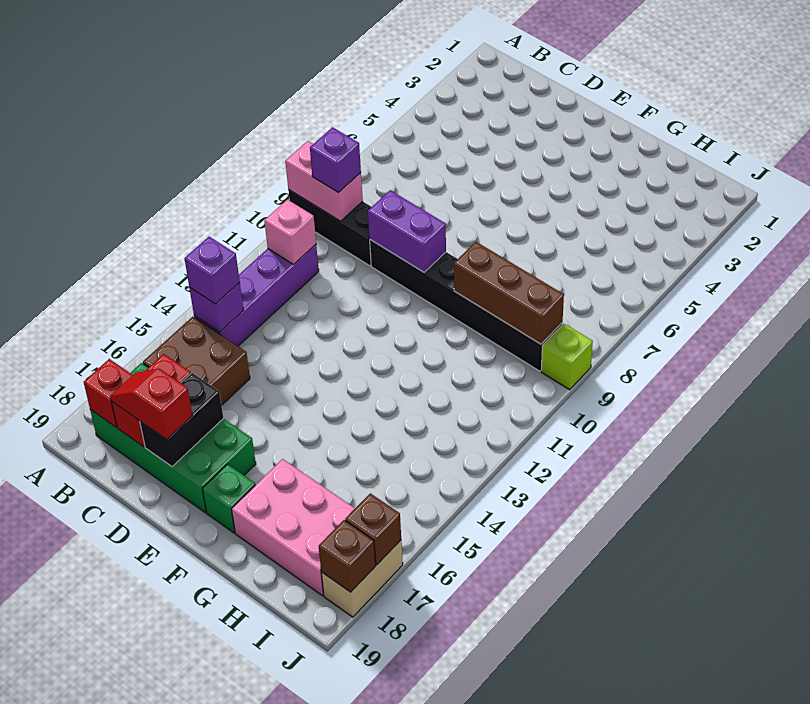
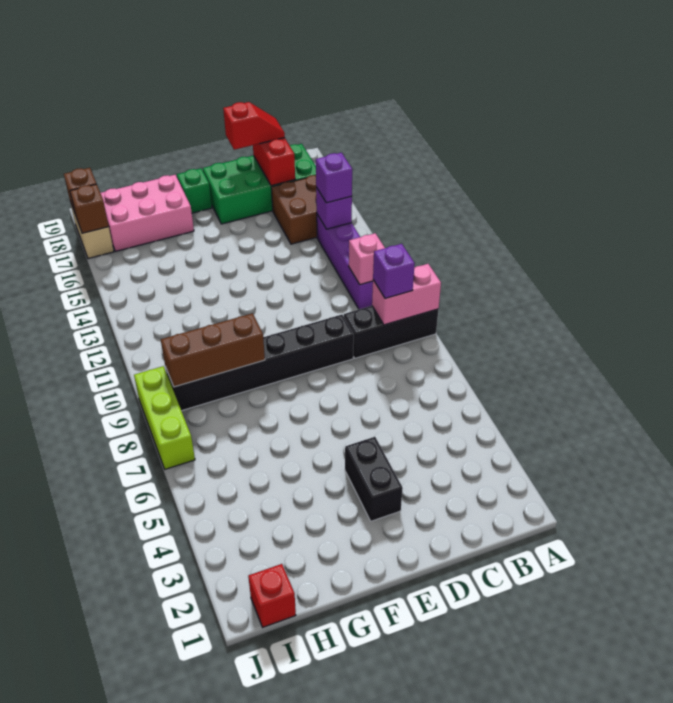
red brick B18 level 2 -> red brick I1 level 1
purple brick D9:E9 level 2 -> none
black brick D17:D18 level 2 -> black brick E3:E4 level 1
lime brick J9 level 1 -> lime brick J7:J9 level 1

